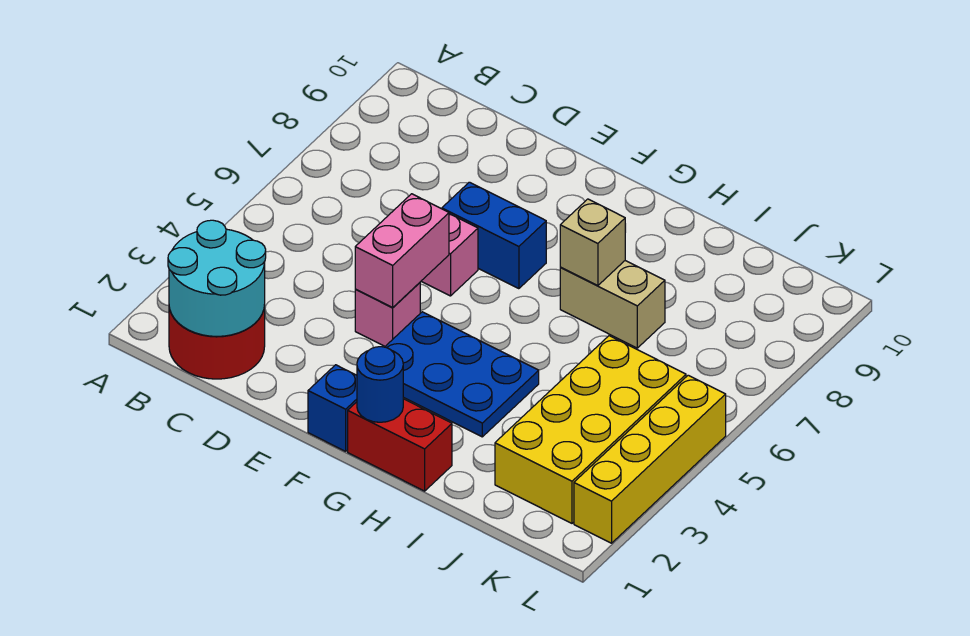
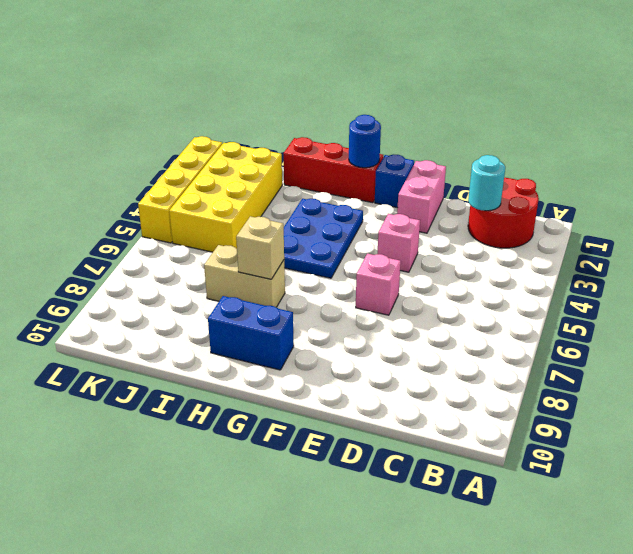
cyan round brick B1:C2 level 2 -> cyan round brick C2 level 2
pink brick E4:E5 level 2 -> pink brick E1:E2 level 1
blue brick E7:F7 level 1 -> blue brick G9:H9 level 1
blue plate F3:H4 level 1 -> blue plate G3:H5 level 1
red brick G1:H1 level 1 -> red brick G1:I1 level 1

